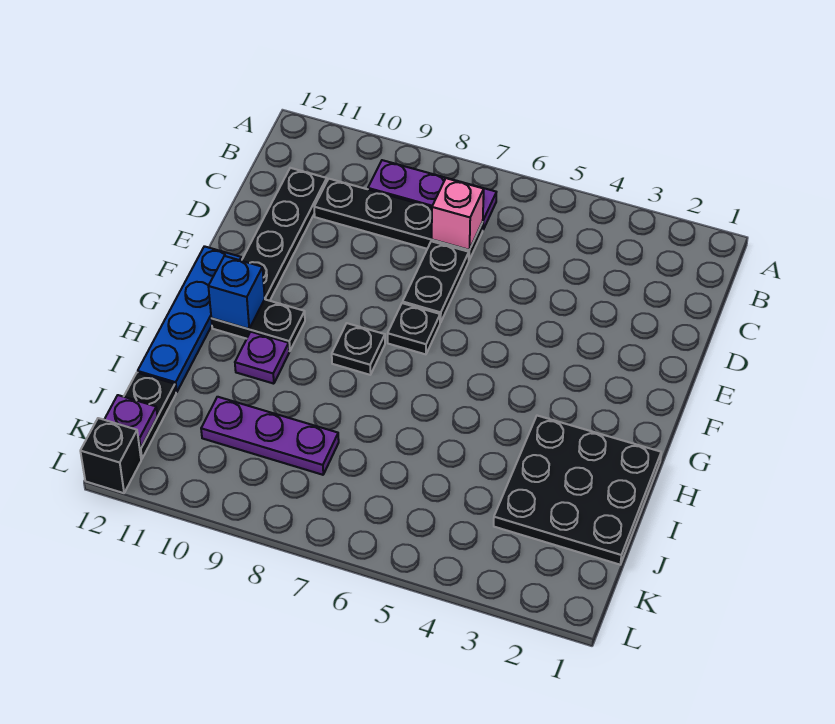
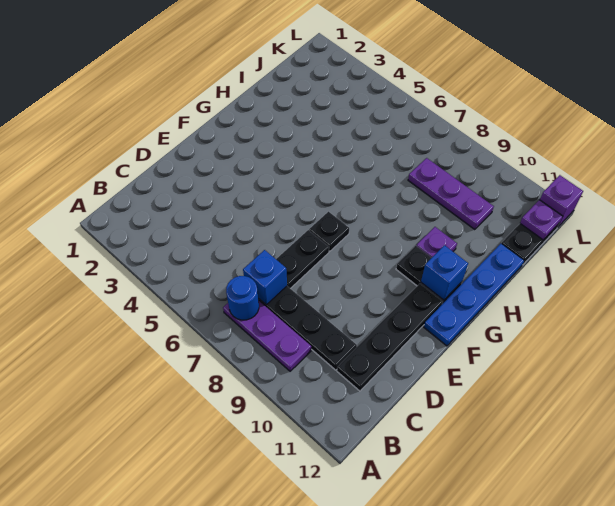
none -> blue round brick B7 level 2
pink brick C7 level 2 -> blue brick C7 level 2
black plate G8 level 1 -> none
black plate H1:J3 level 1 -> none
black brick L12 level 1 -> purple brick L12 level 1

